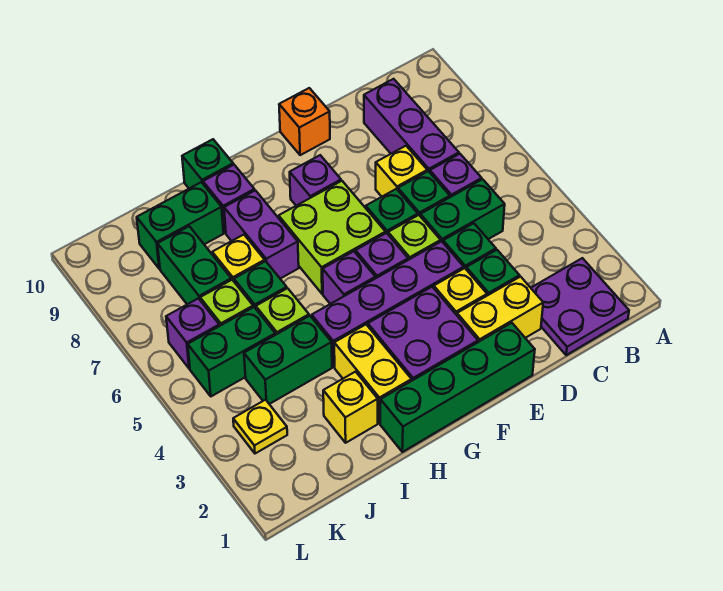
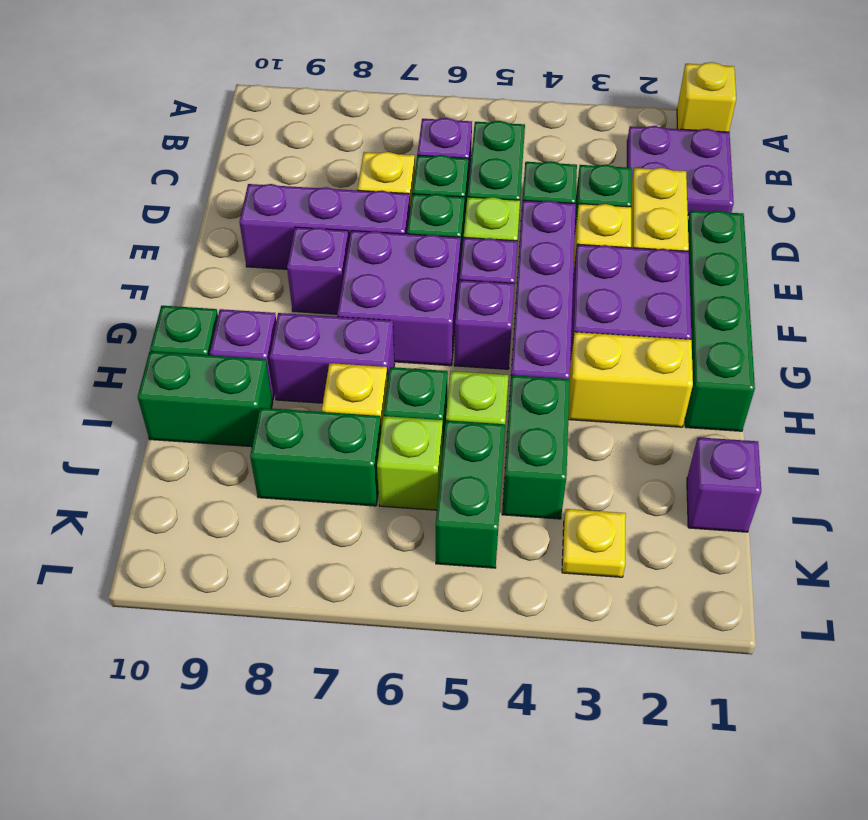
purple brick C7:C9 level 1 -> purple brick E7:E9 level 1
orange brick E10 level 1 -> none
lime brick F6:G7 level 1 -> purple brick F6:G7 level 1
yellow brick I2 level 1 -> yellow brick A1 level 1
green brick I9:J9 level 1 -> green brick I9:I10 level 1
purple brick K6 level 1 -> purple brick J1 level 1

